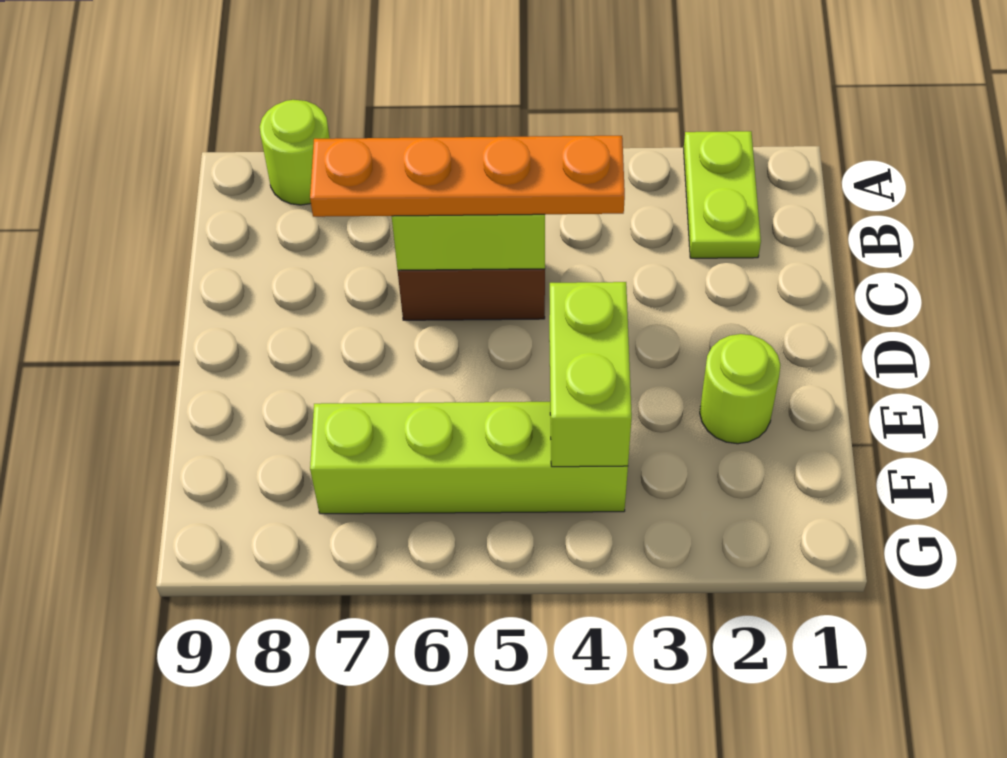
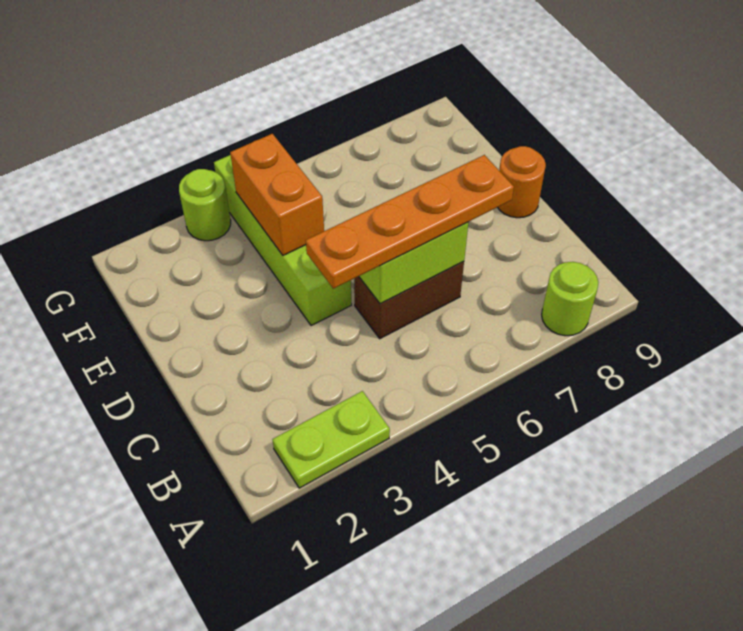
lime plate A2:B2 level 1 -> lime plate A2:A3 level 1
none -> orange round brick D9 level 1
lime round brick E2 level 1 -> lime round brick G3 level 1
lime brick E4:F4 level 2 -> orange brick E4:F4 level 2
lime brick F4:F7 level 1 -> lime brick D4:G4 level 1

